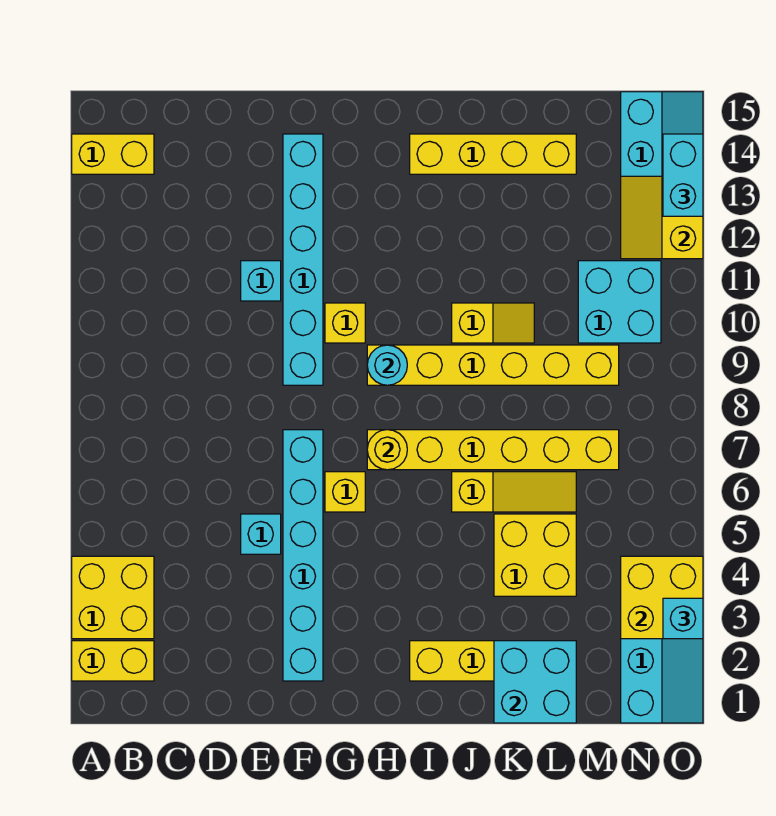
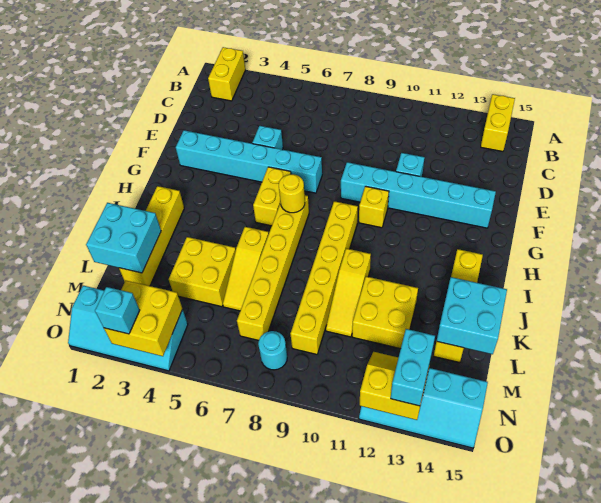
yellow brick A3:B4 level 1 -> yellow brick K11:L12 level 1
yellow brick G6 level 1 -> yellow brick G6:H6 level 1
cyan round brick H9 level 2 -> cyan round brick N8 level 1
yellow slope J10:K10 level 1 top J -> yellow slope J10:L10 level 1 top J
cyan brick M10:N11 level 1 -> cyan brick K14:L15 level 2
cyan brick O13:O14 level 3 -> cyan brick N13:O13 level 3

